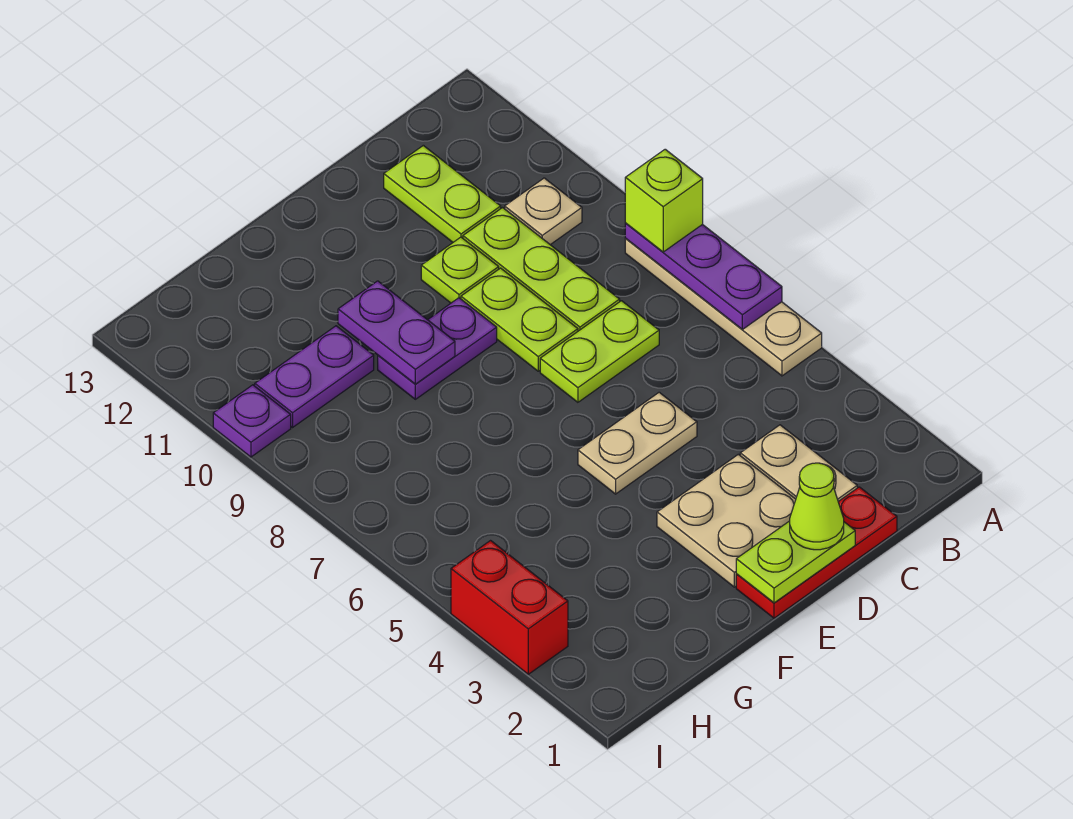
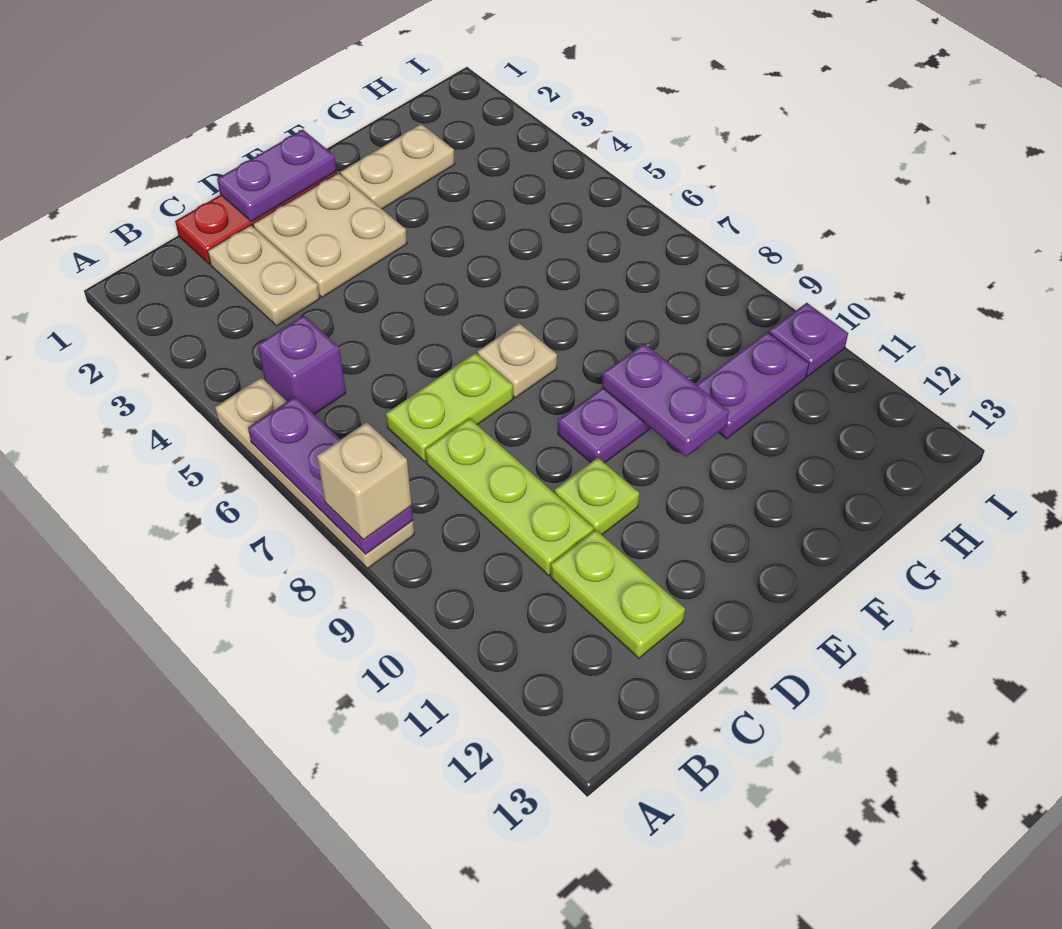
lime brick A8 level 3 -> tan brick A8 level 3
none -> purple brick B5 level 1
tan plate B10 level 1 -> tan plate E7 level 1
lime plate D1:E1 level 2 -> purple plate D1:E1 level 2
lime cone D1 level 3 -> none
tan plate D5:E5 level 1 -> tan plate F2:G2 level 1
lime plate D8:D9 level 1 -> none
red brick I3:I4 level 1 -> none

